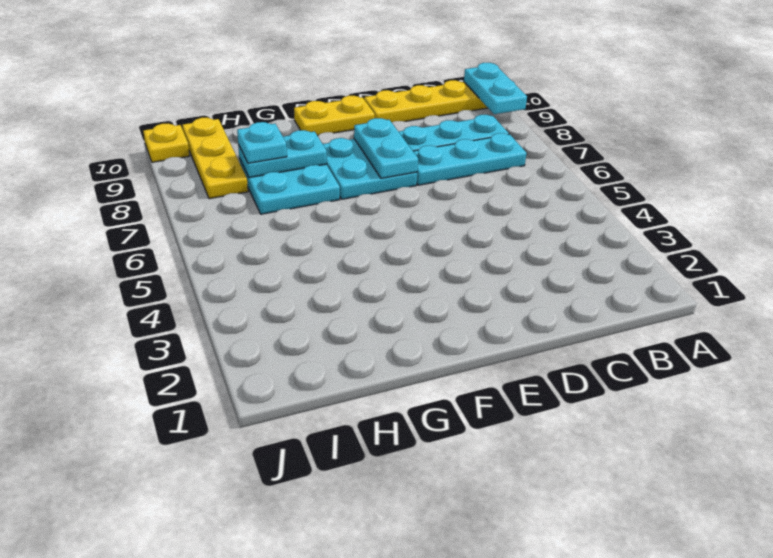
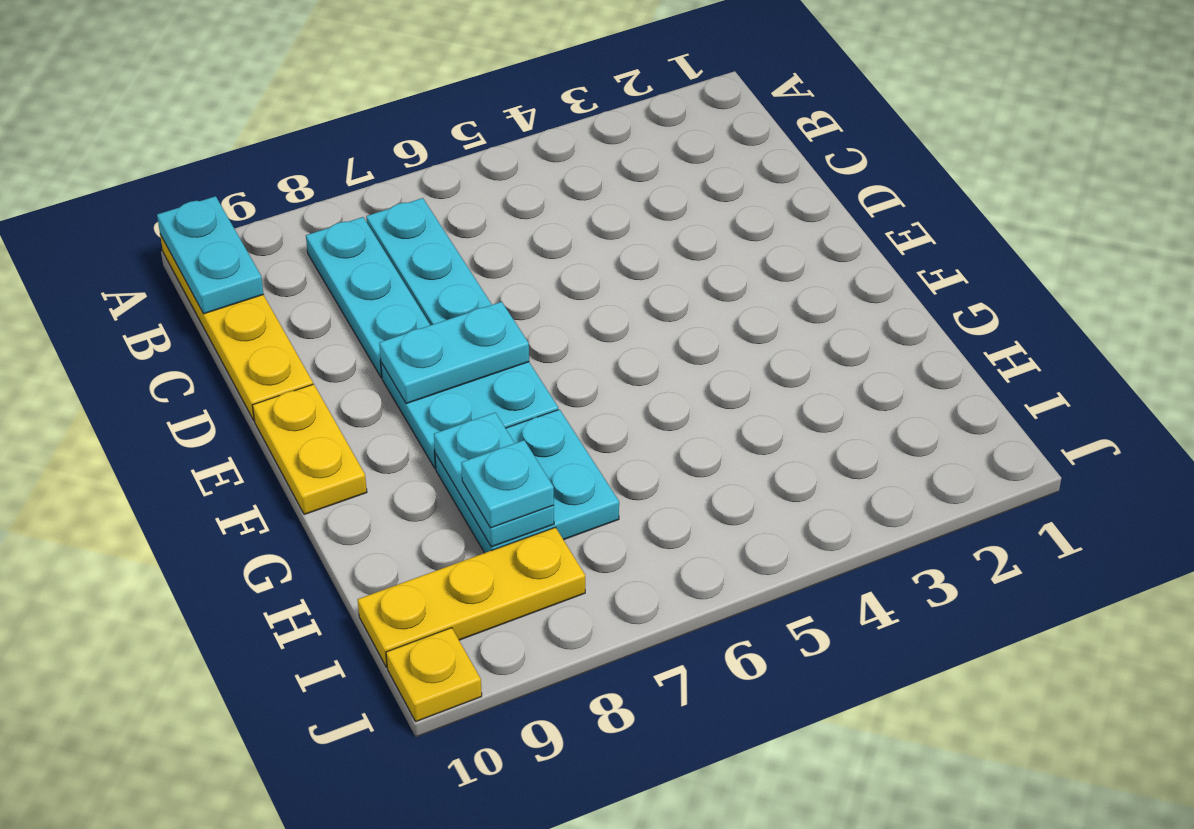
cyan plate A9:A10 level 2 -> cyan plate A10:B10 level 2

